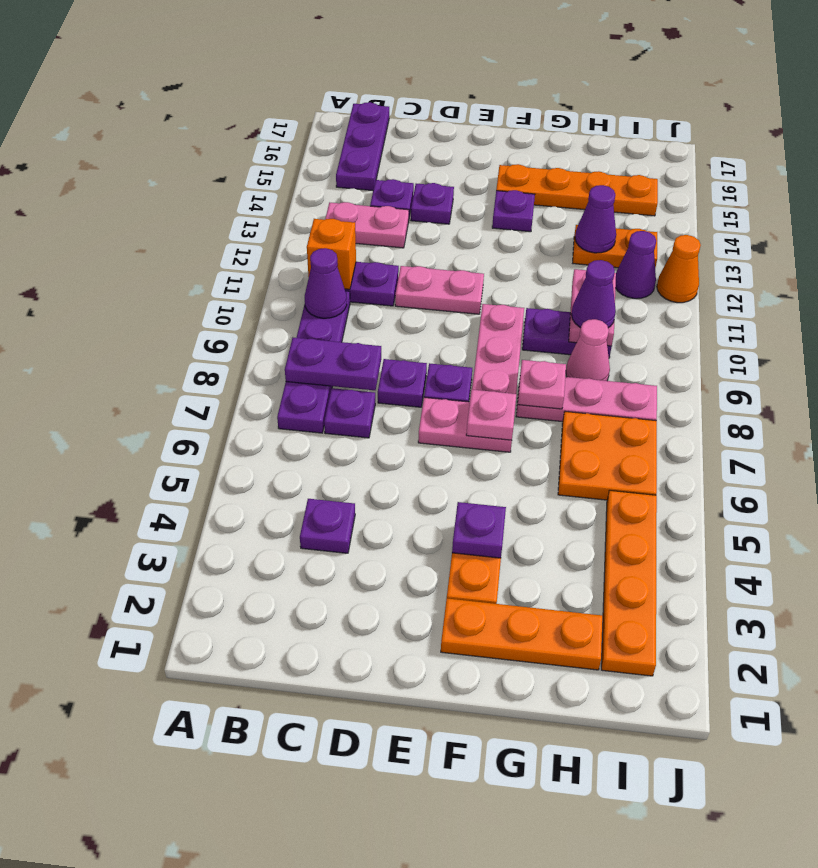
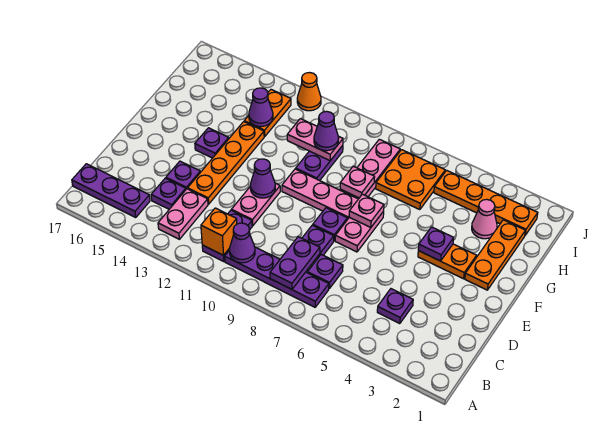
orange plate F15:I15 level 1 -> orange plate D13:G13 level 1
pink cone H9 level 1 -> pink cone H3 level 1
purple cone I12 level 1 -> purple cone E11 level 2

